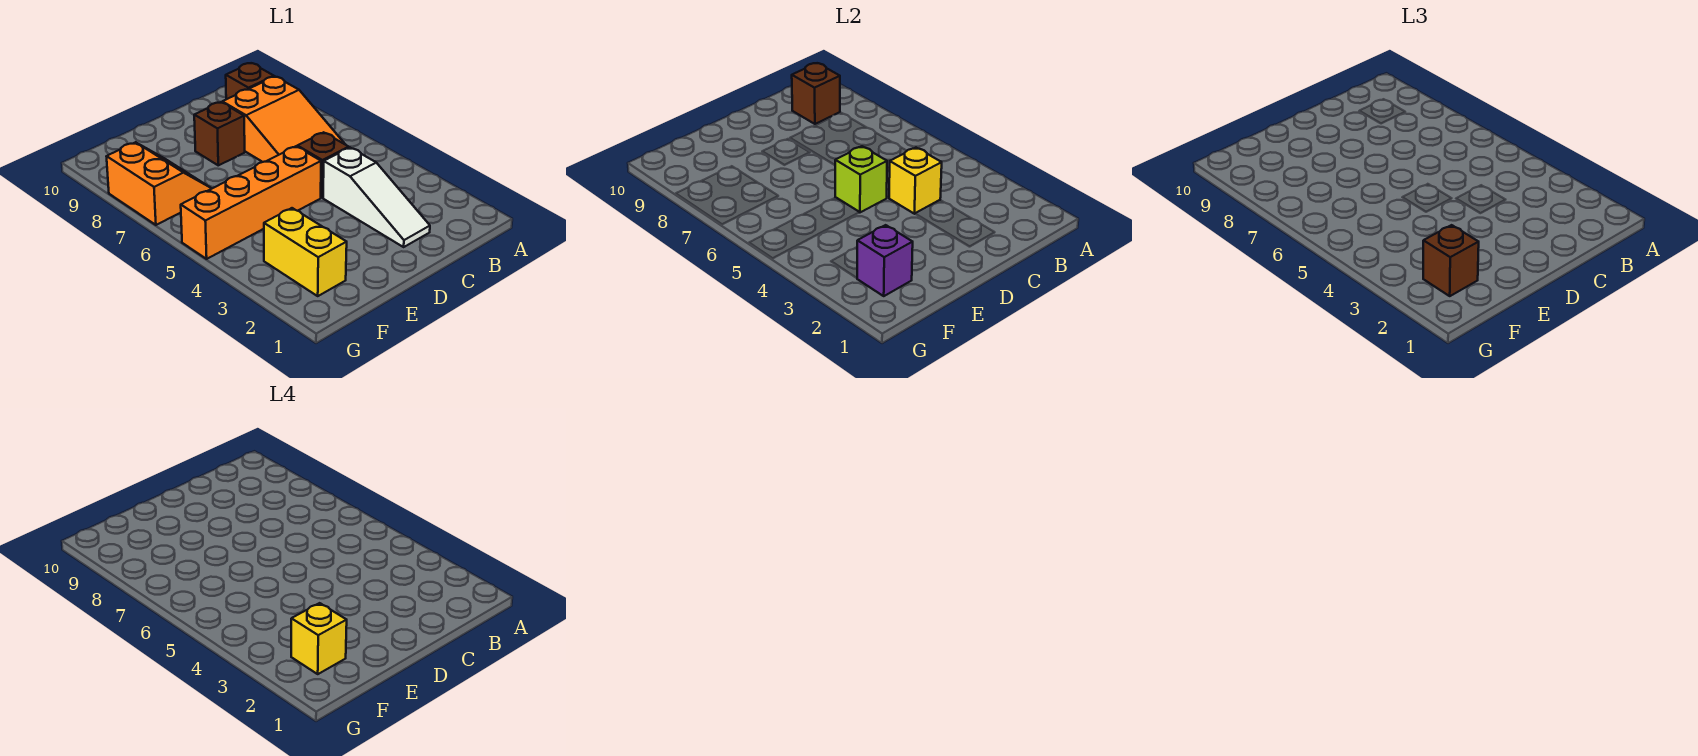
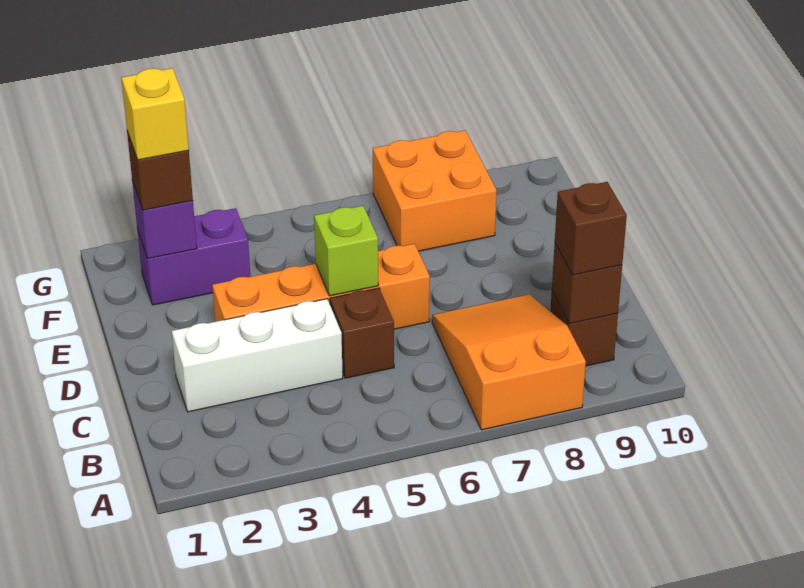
orange slope B6:C8 level 1 top 8 -> orange slope A7:C8 level 1 top A
white slope C2:C4 level 1 top 4 -> white brick C2:C4 level 1
yellow brick C4 level 2 -> none
orange brick D5:G5 level 1 -> orange brick D3:D6 level 1
brown brick D8 level 1 -> brown brick B9 level 3
yellow brick F2:F3 level 1 -> purple brick F2:F3 level 1
orange slope F7:G8 level 1 top G -> orange brick F7:G8 level 1

